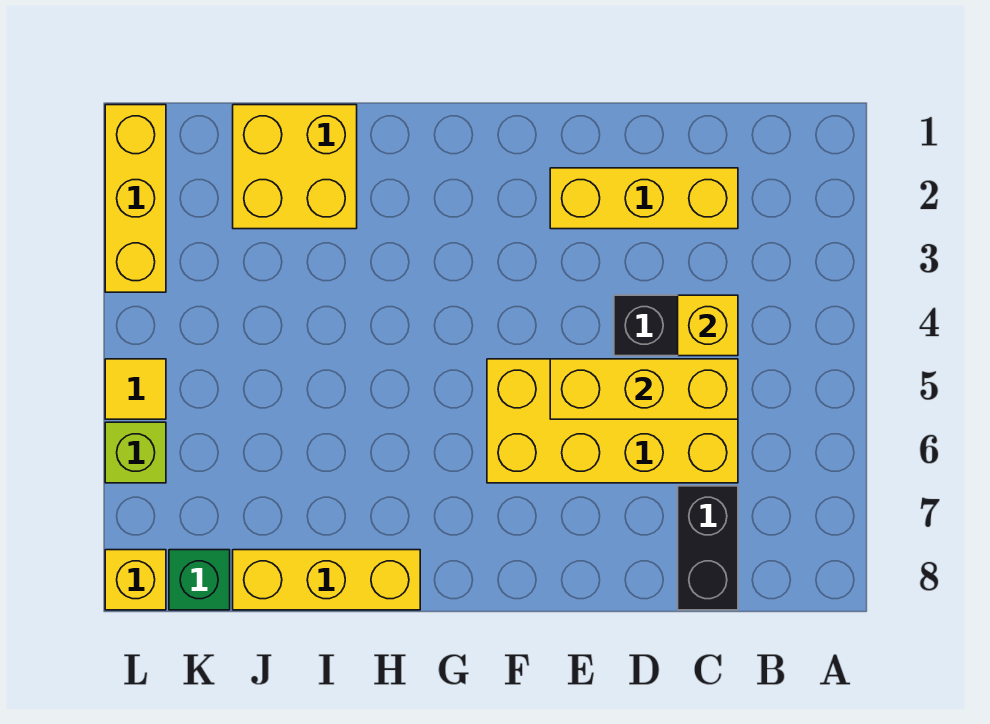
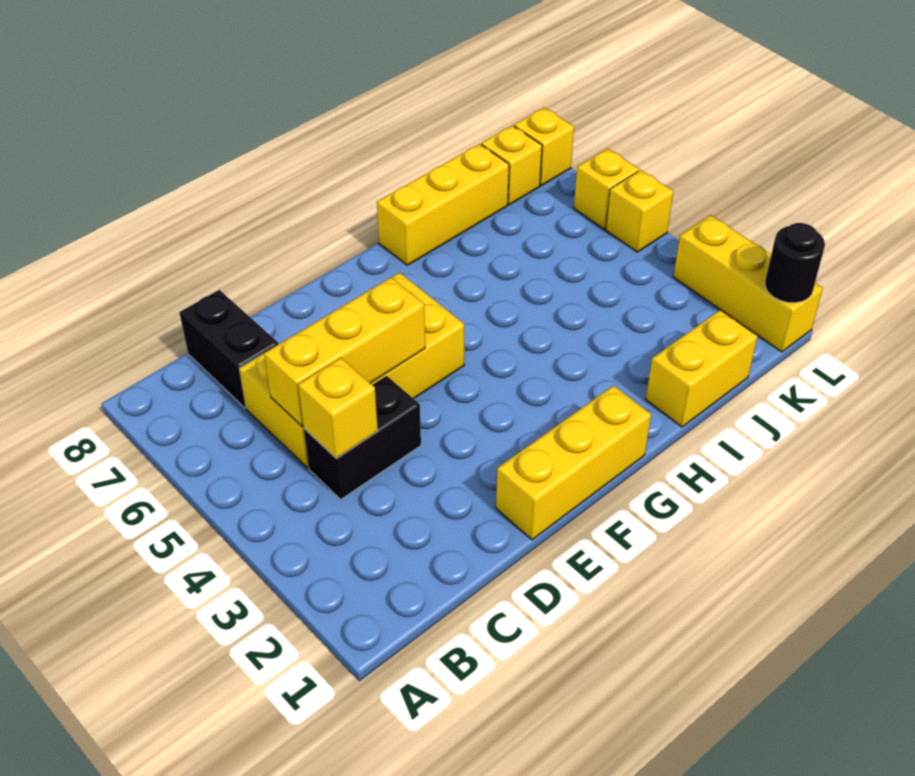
yellow brick C2:E2 level 1 -> yellow brick E1:G1 level 1
yellow brick I1:J2 level 1 -> yellow brick I1:J1 level 1
green brick K8 level 1 -> yellow brick K8 level 1
none -> black round brick L1 level 2
yellow tile L5 level 1 -> yellow brick L5 level 1
lime brick L6 level 1 -> yellow brick L6 level 1

